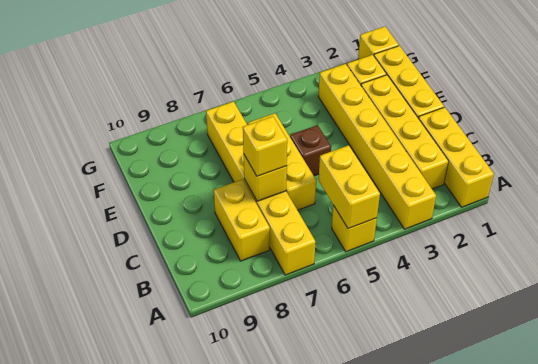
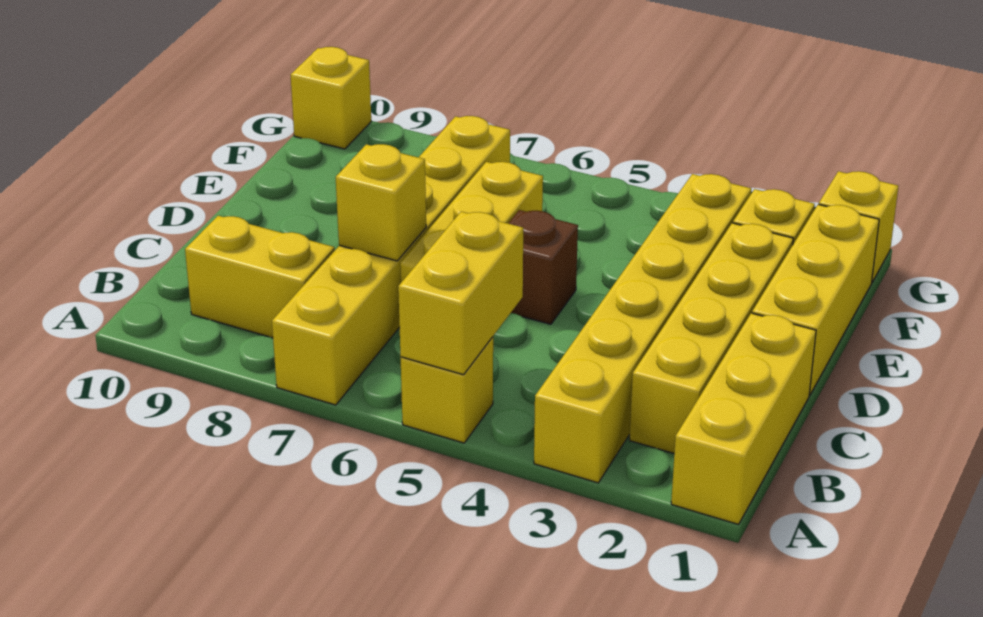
yellow brick B8:C8 level 1 -> yellow brick B8:B9 level 1
yellow brick C7 level 3 -> yellow brick G10 level 1

